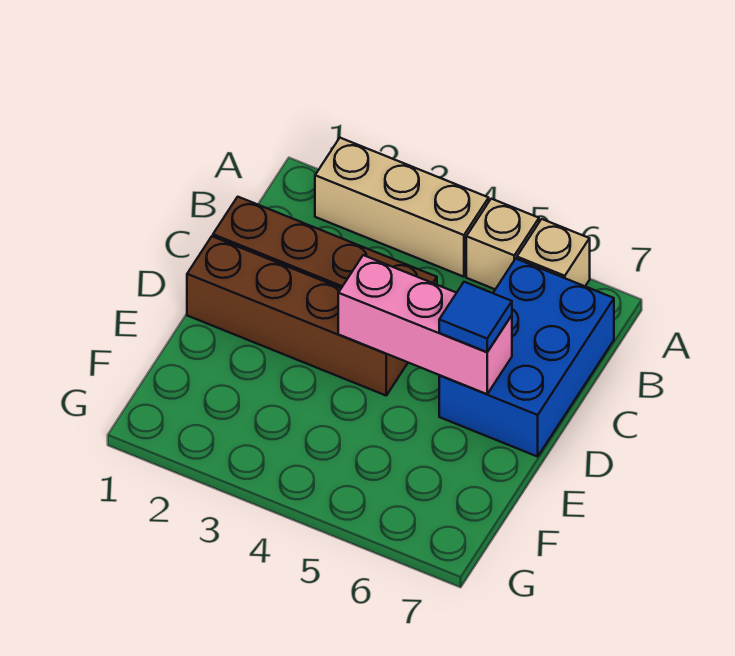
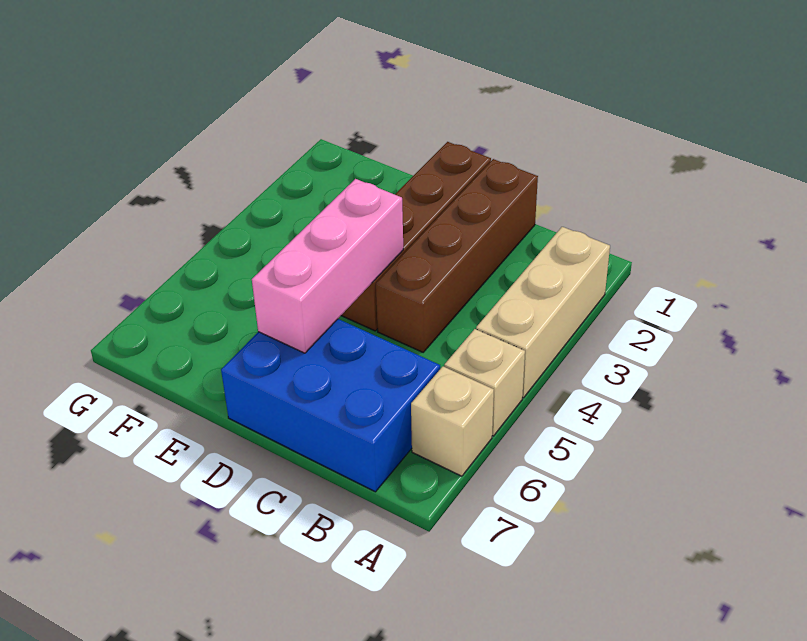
blue tile D6 level 3 -> none

